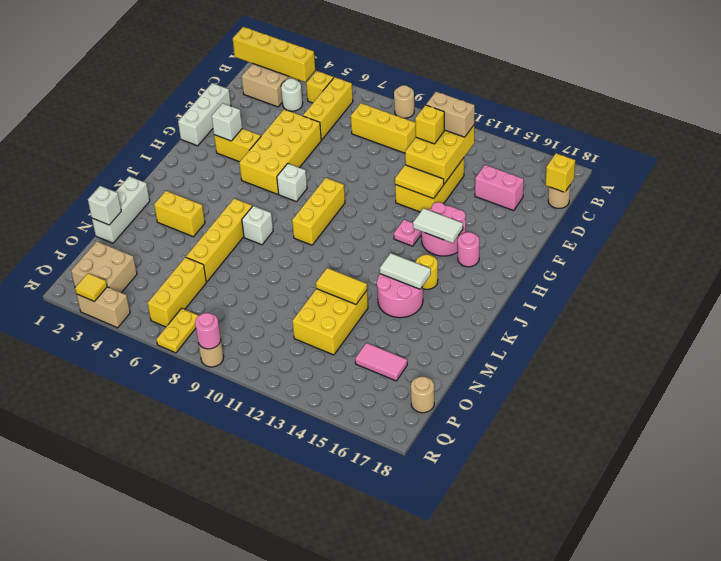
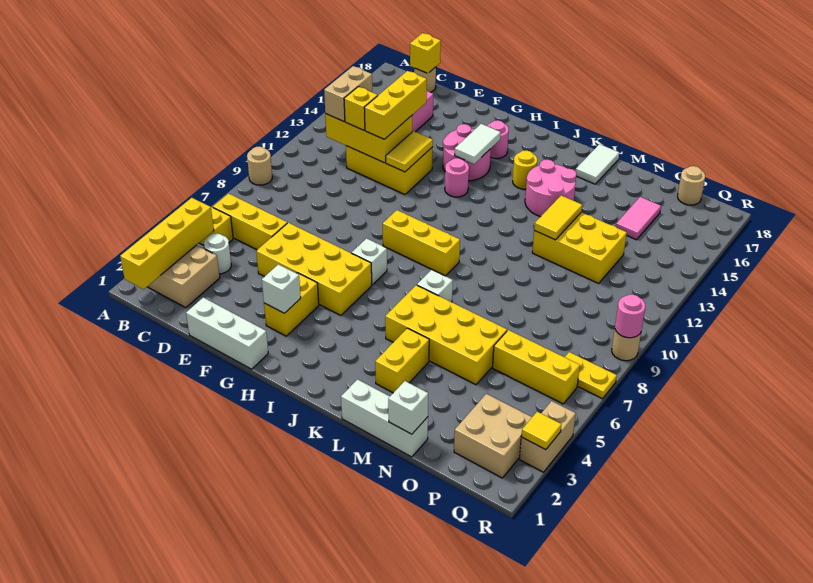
yellow brick C8:C10 level 1 -> yellow brick E12:E14 level 3
pink plate H13 level 1 -> pink round brick H13 level 1
yellow brick K6:N6 level 1 -> yellow brick K5:N6 level 1
white tile K14:K15 level 2 -> white tile L17:L18 level 1

